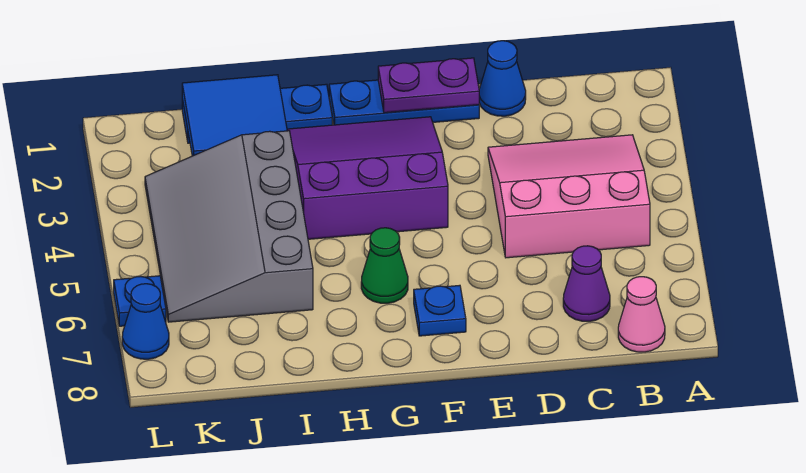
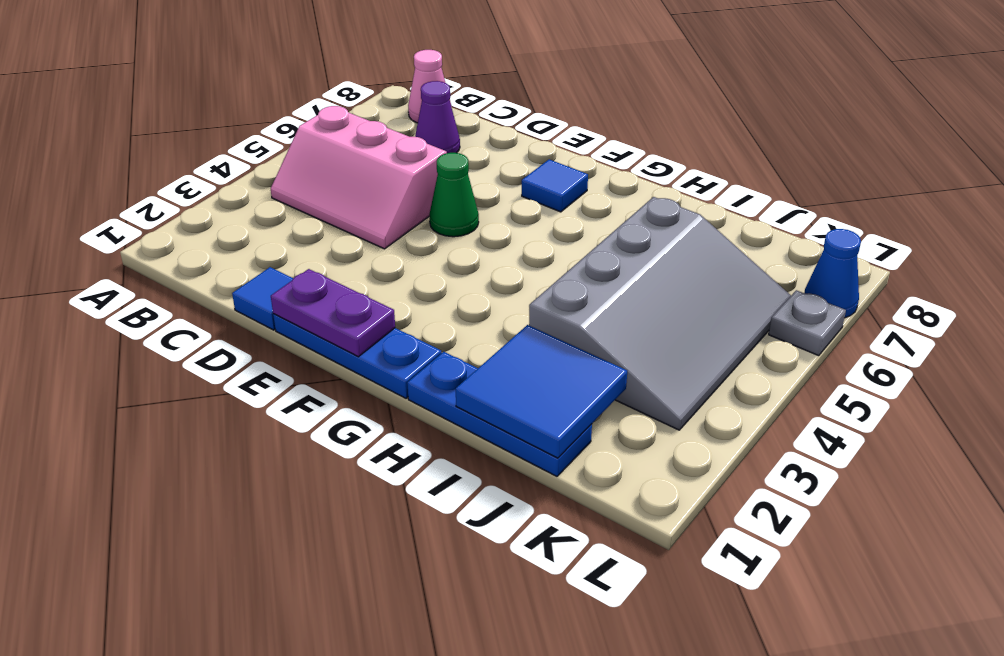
pink slope B3:D5 level 1 top 5 -> pink slope B4:D5 level 1 top 5
blue cone D1 level 1 -> blue tile D1 level 1
purple slope F2:H4 level 1 top 4 -> none
blue plate F7 level 1 -> blue tile F7 level 1
green cone G6 level 1 -> green cone E5 level 1
blue plate L6 level 1 -> grey plate L6 level 1

